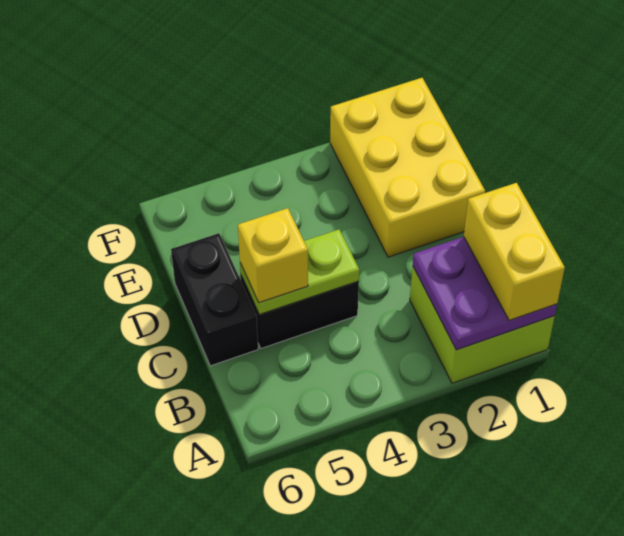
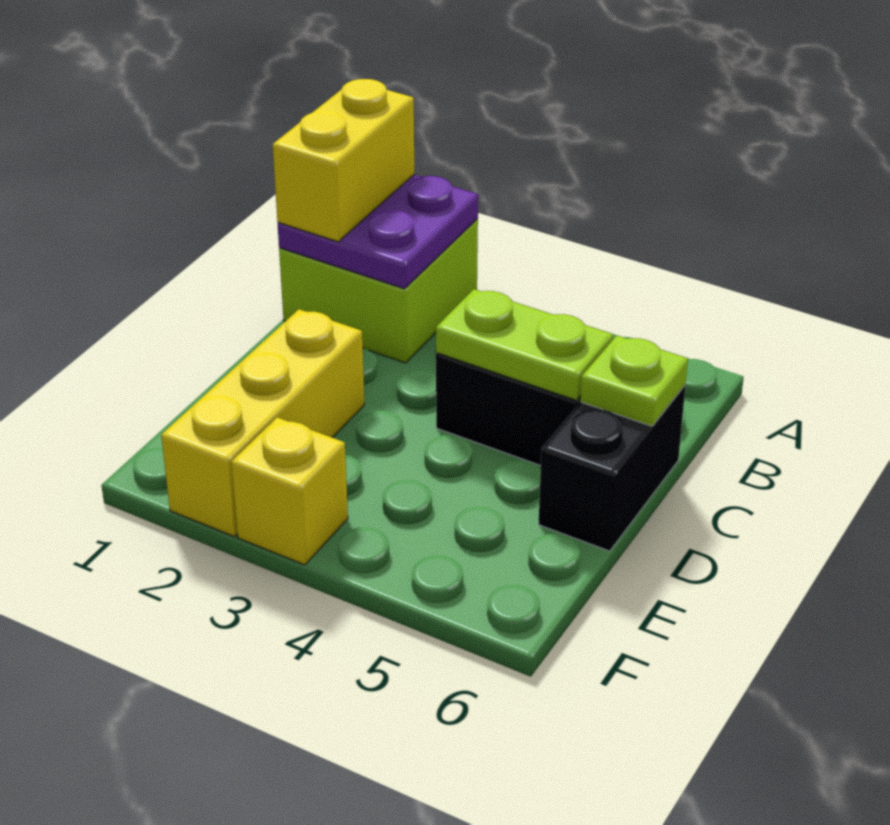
yellow brick C5 level 3 -> yellow brick F3 level 1
none -> lime plate C6 level 2
yellow brick D1:F2 level 1 -> yellow brick D2:F2 level 1

